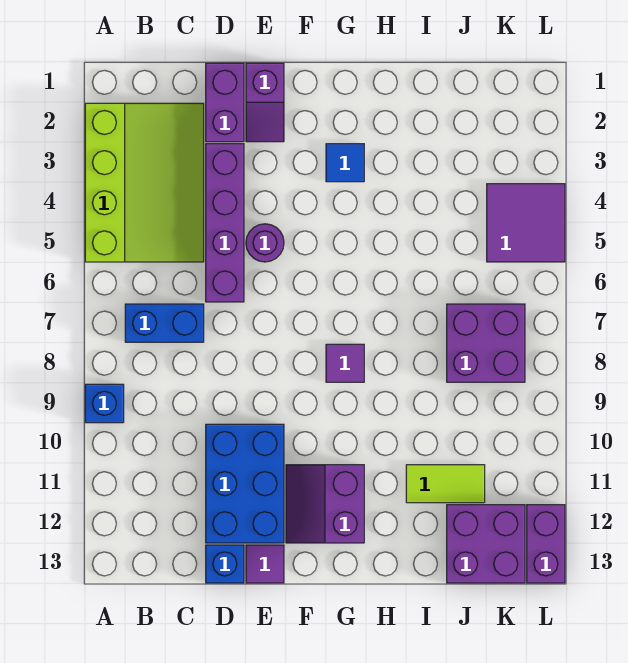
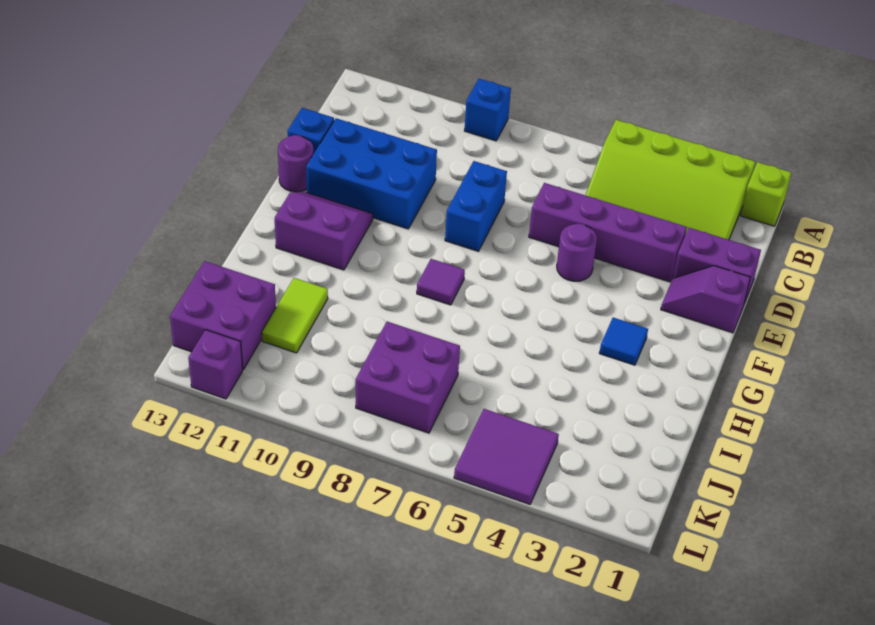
none -> lime brick A1 level 1
blue brick B7:C7 level 1 -> blue brick D8:E8 level 1
purple tile E13 level 1 -> purple round brick E13 level 1
purple brick L12:L13 level 1 -> purple brick L12 level 1

